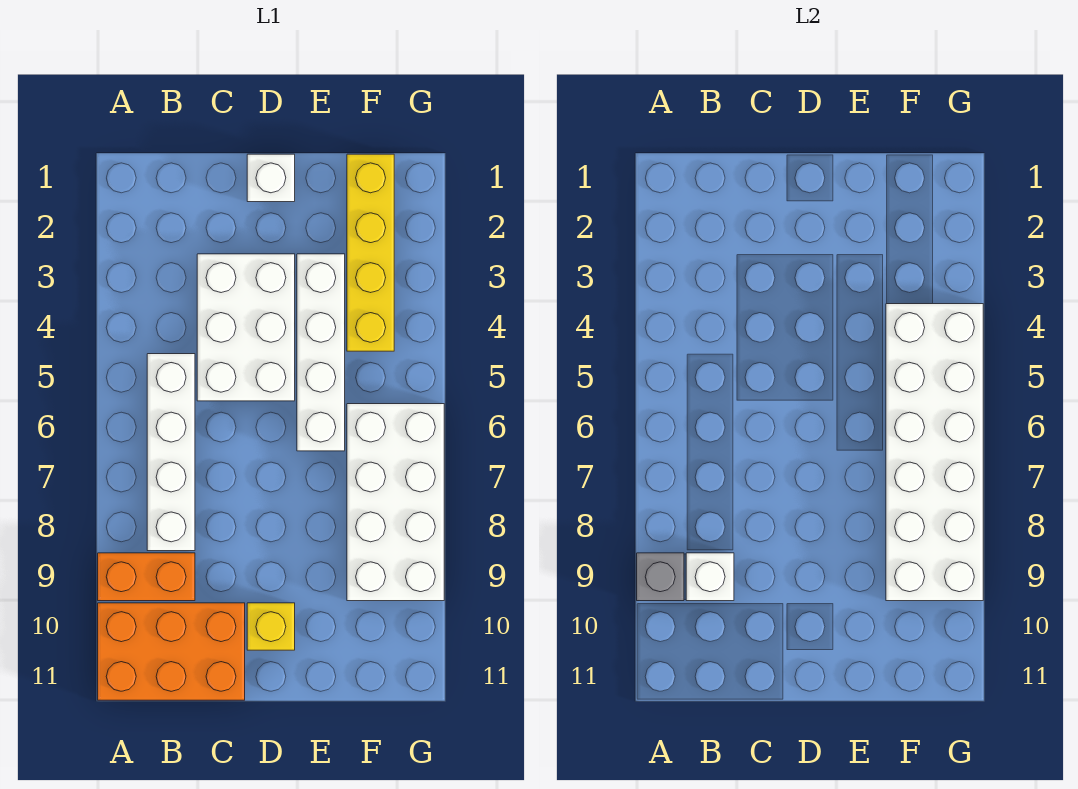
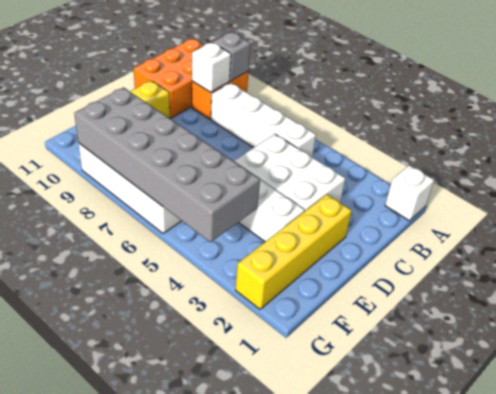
white brick D1 level 1 -> white brick A1 level 1
yellow brick F1:F4 level 1 -> yellow brick D2:G2 level 1
white brick F4:G9 level 2 -> grey brick F4:G9 level 2

